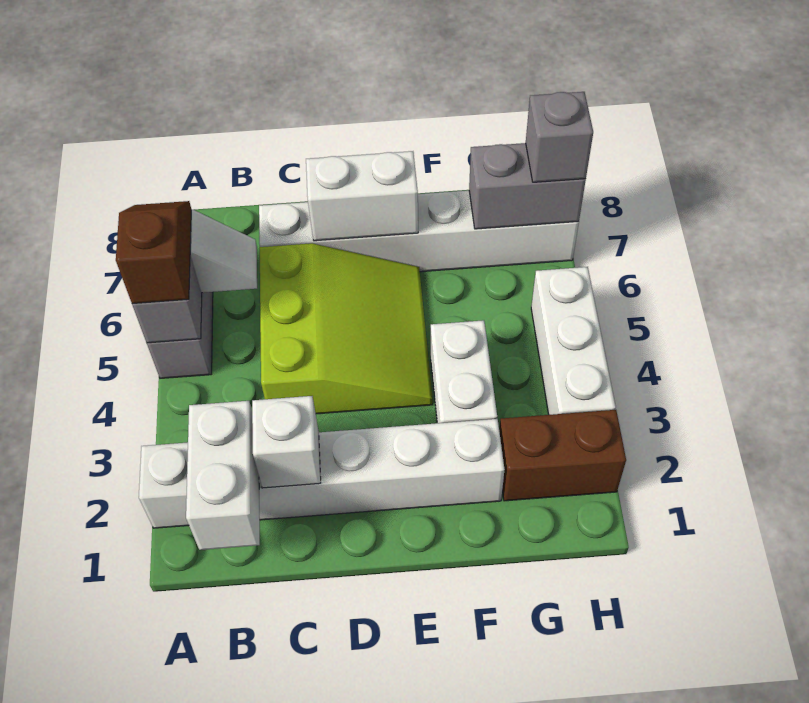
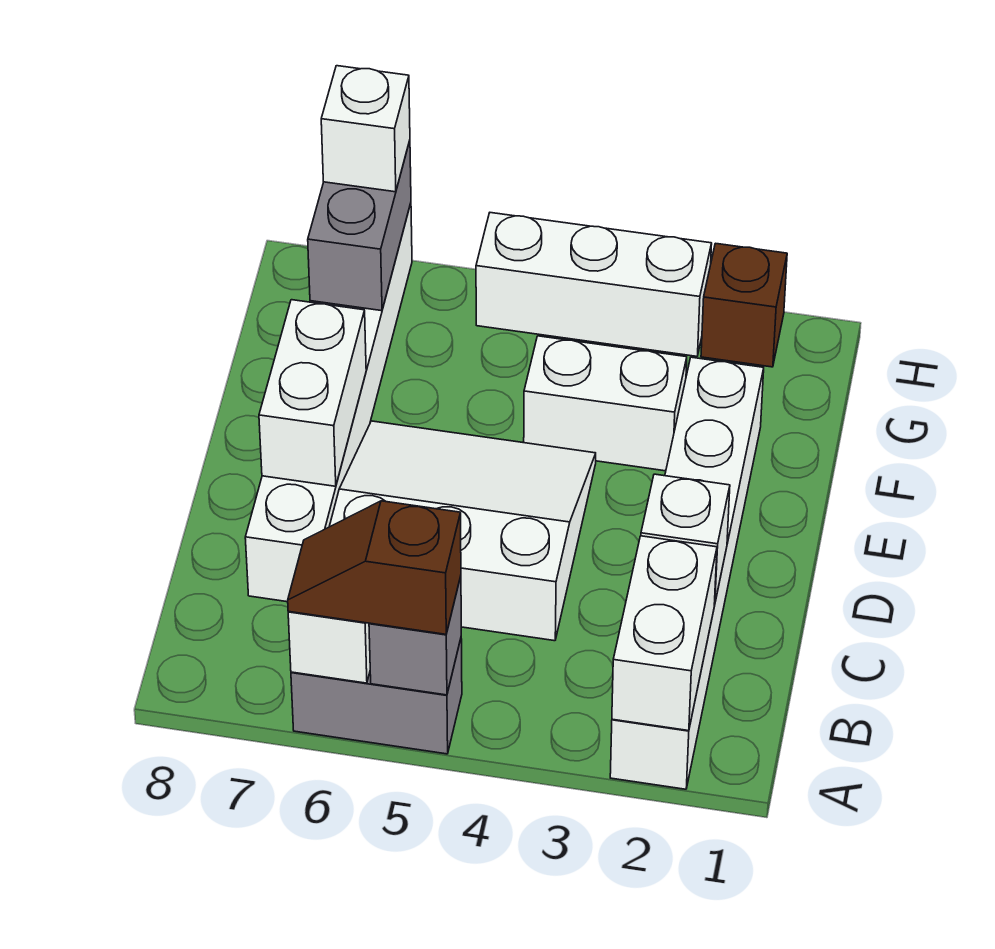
white brick B1:B2 level 2 -> white brick A2:B2 level 2
lime slope C4:E6 level 1 top C -> white slope C4:E6 level 1 top C
brown brick G2:H2 level 1 -> brown brick H2 level 1
grey brick H7 level 3 -> white brick H7 level 3

